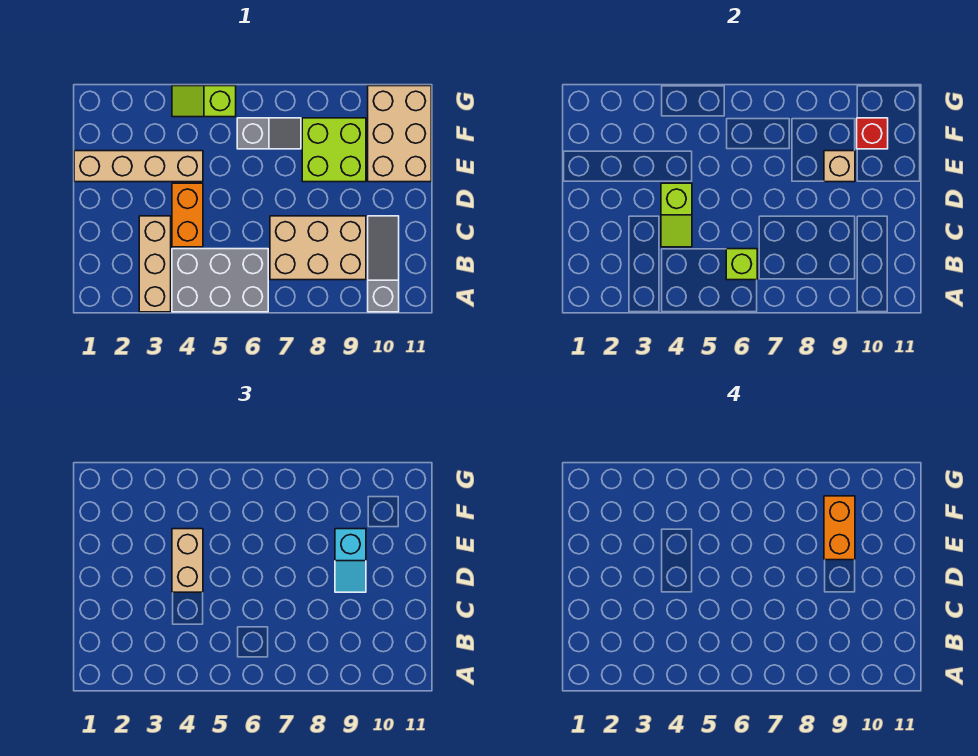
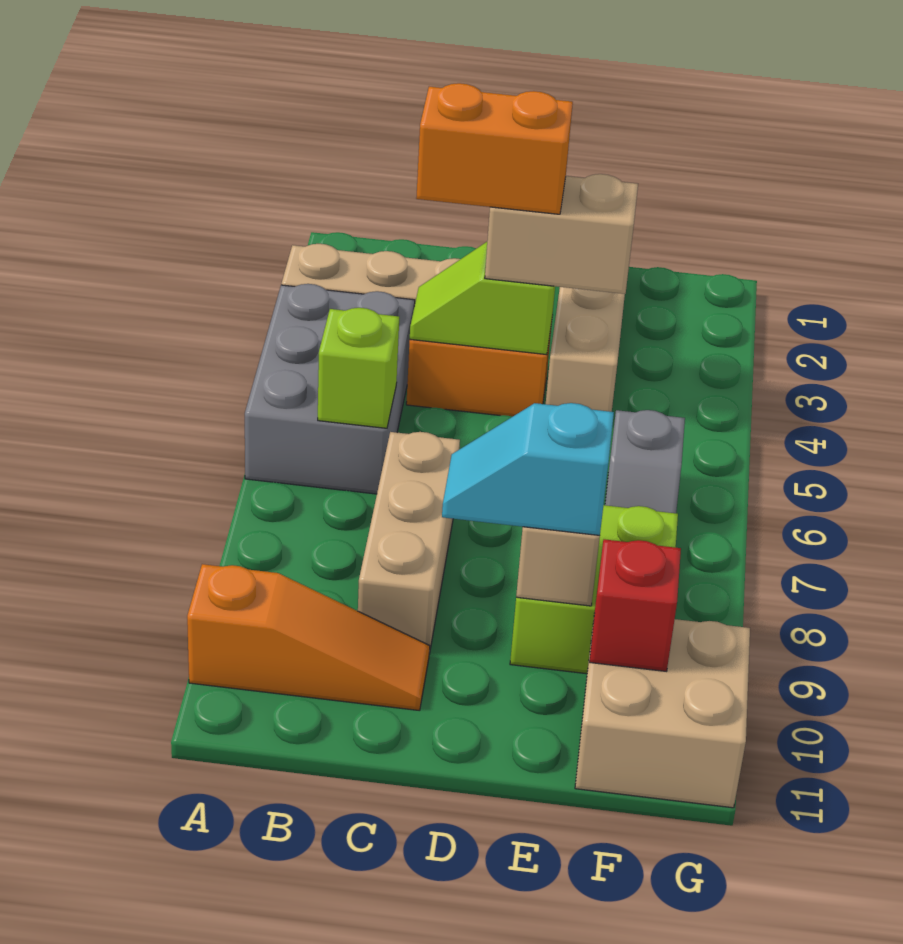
grey slope A10:C10 level 1 top A -> orange slope A10:C10 level 1 top A
tan brick B7:C9 level 1 -> tan brick C7:C9 level 1
orange brick E9:F9 level 4 -> orange brick C4:D4 level 4
tan brick E10:G11 level 1 -> tan brick F10:G11 level 1
lime slope G4:G5 level 1 top 5 -> none

